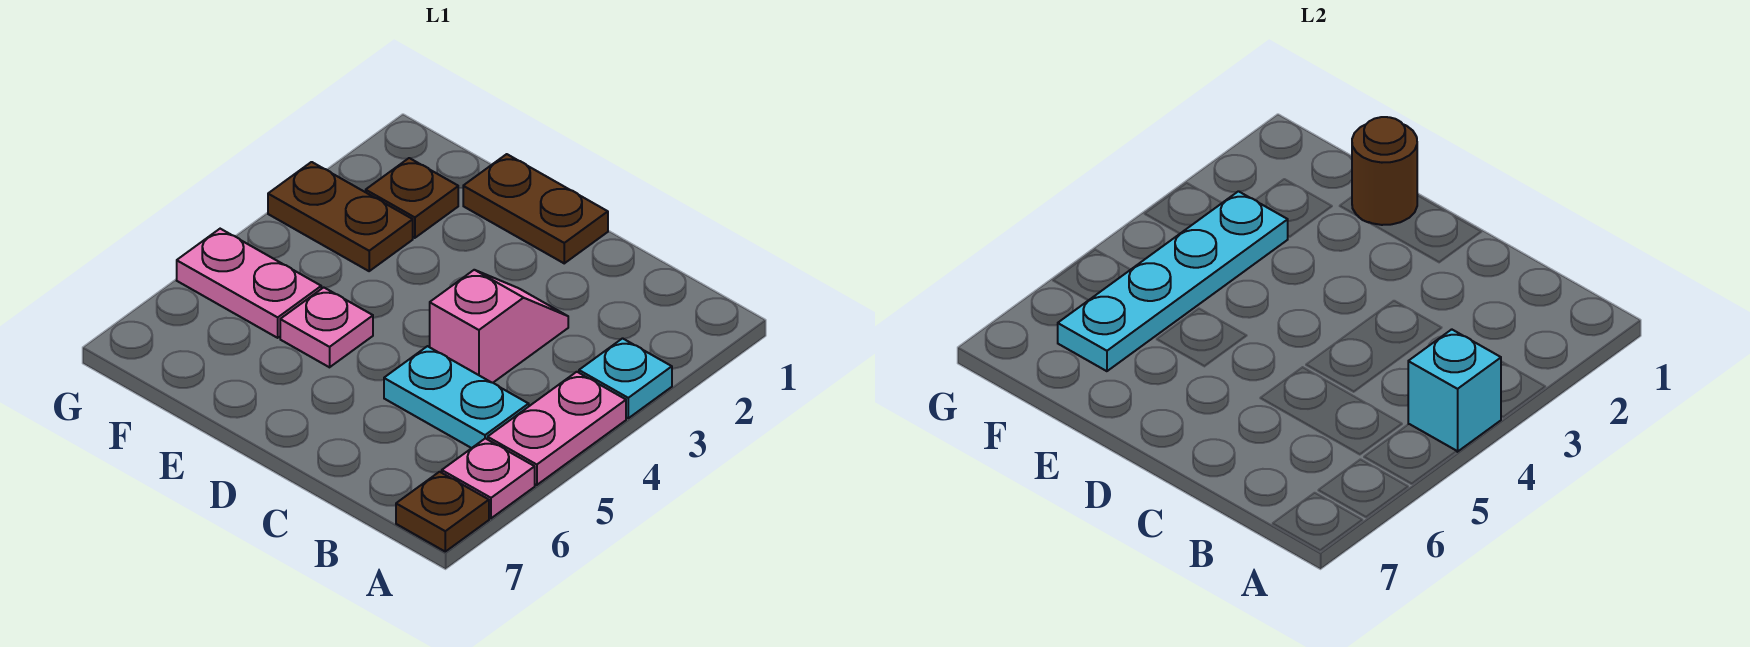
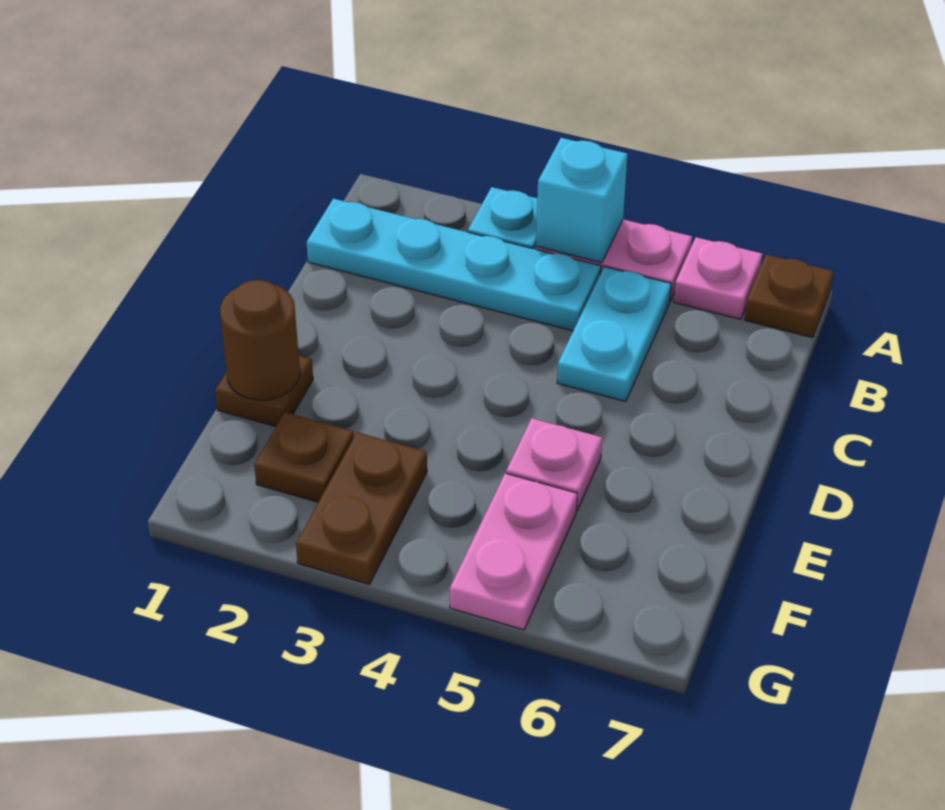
pink slope C3:C4 level 1 top 4 -> none
brown plate D1:E1 level 1 -> brown plate E1 level 1
cyan plate F3:F6 level 2 -> cyan plate B1:B4 level 1

